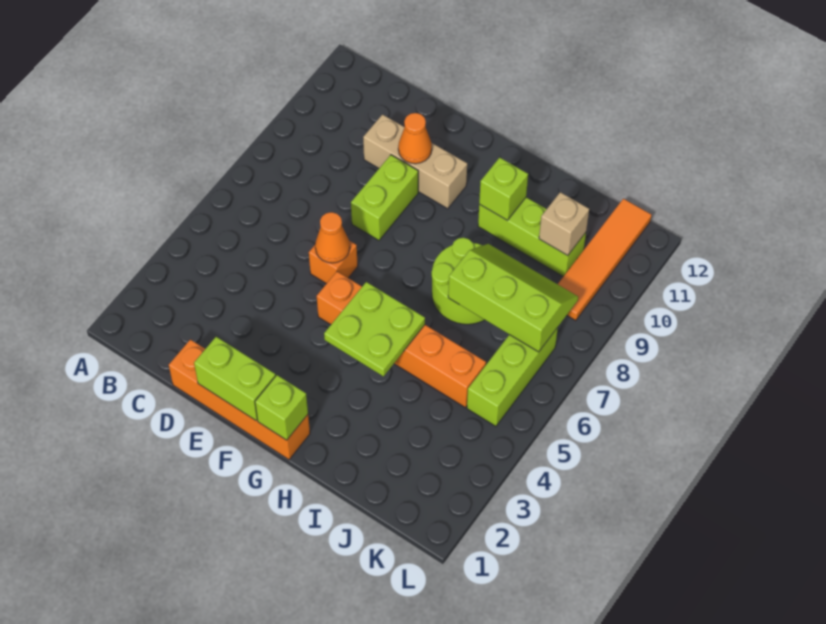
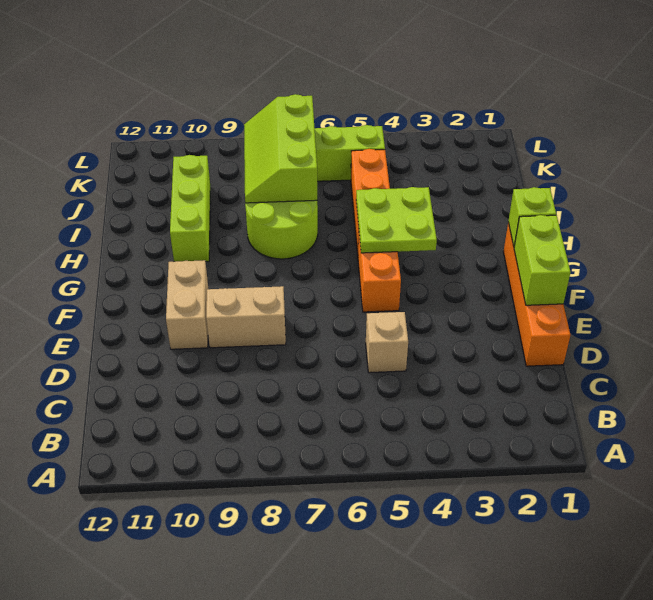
tan brick D10:F10 level 1 -> tan brick E10:F10 level 1
orange brick E6 level 1 -> none
orange cone E6 level 2 -> none
lime brick E8:E9 level 1 -> tan brick E8:E9 level 1
orange cone E10 level 2 -> none
lime brick H10 level 2 -> none
tan brick J10 level 2 -> tan brick D5 level 1
orange tile K9:K12 level 1 -> none

